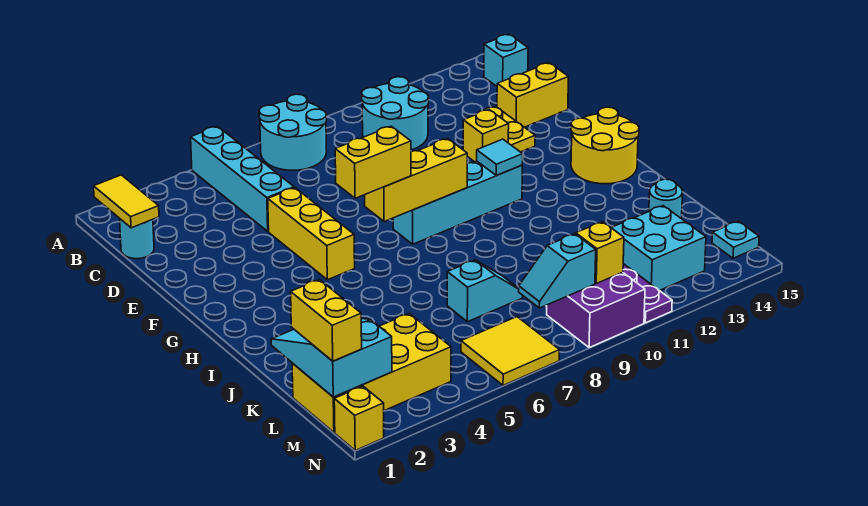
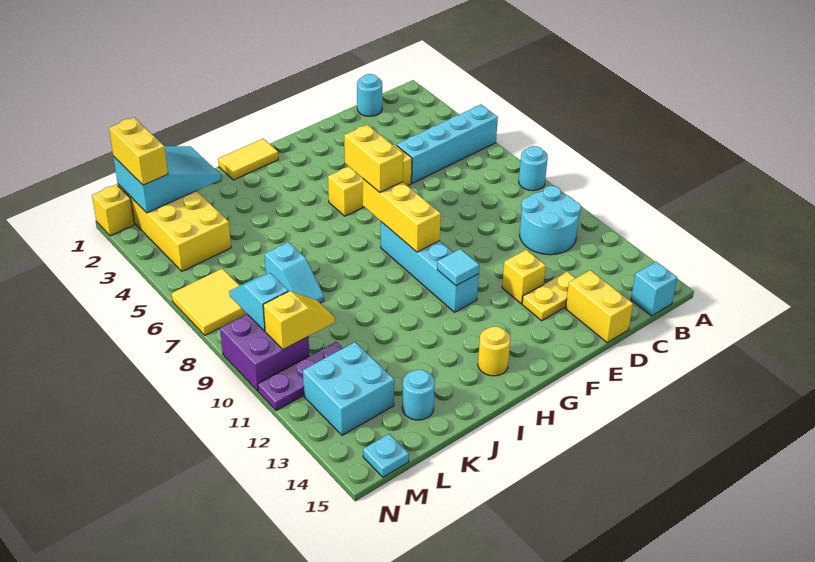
cyan round brick A7:B8 level 1 -> cyan round brick A8 level 1
yellow tile B1:C1 level 2 -> yellow tile H1:I1 level 1
yellow round brick G14:H15 level 1 -> yellow round brick H14 level 1
yellow brick L1:M1 level 3 -> yellow brick M1:M2 level 3

